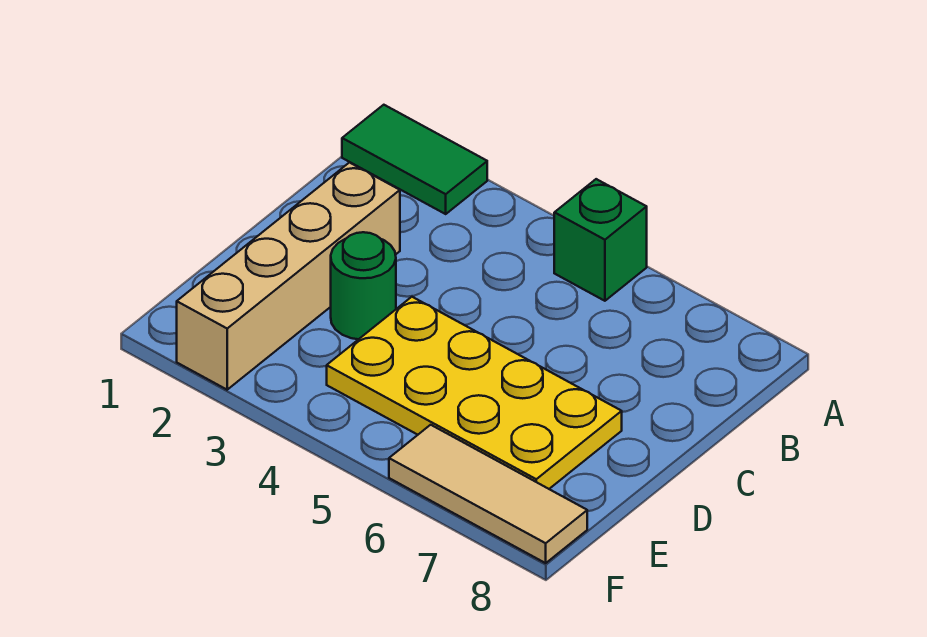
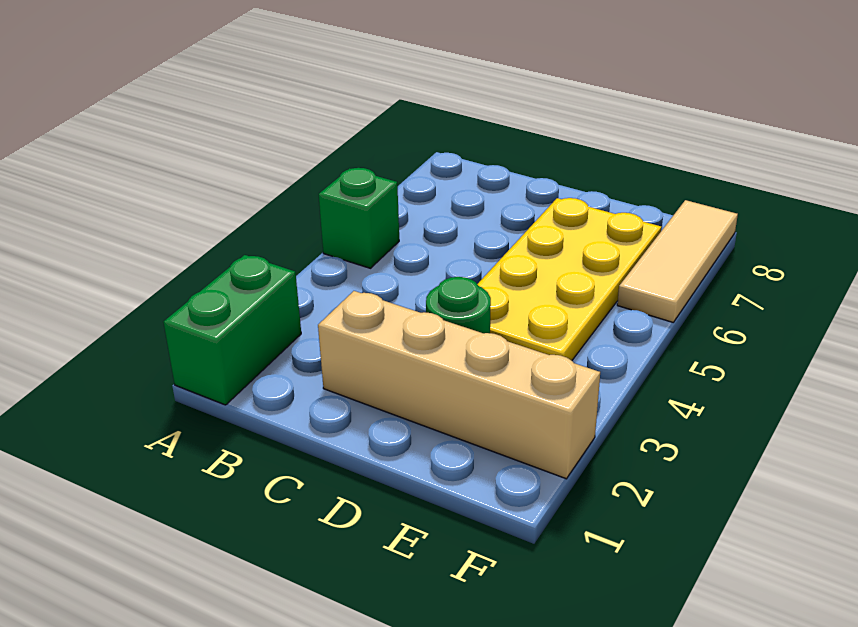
green tile A1:A2 level 1 -> green brick A1:A2 level 1

